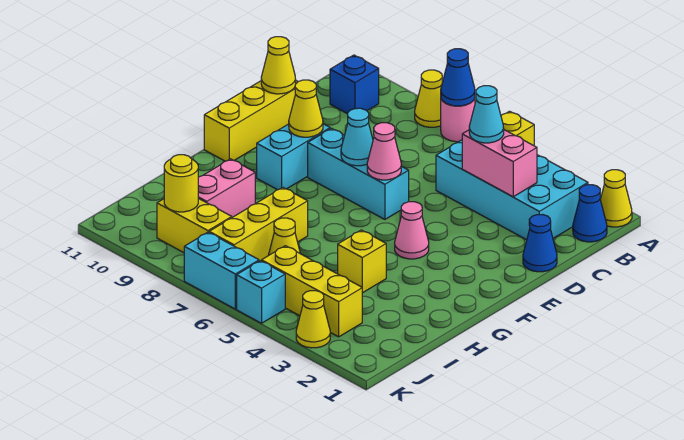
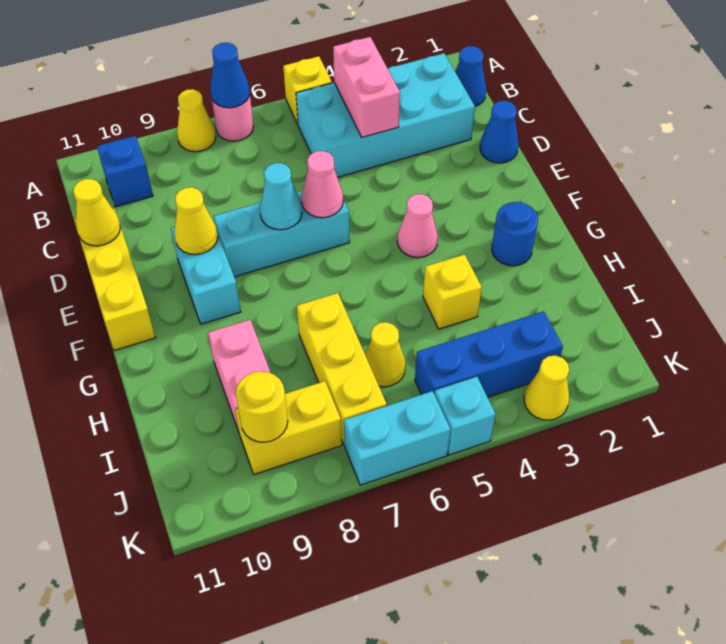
yellow cone A1 level 1 -> none
pink brick C3:C4 level 2 -> pink brick B4:C4 level 2
cyan cone C4 level 3 -> none
none -> blue round brick G2 level 1
yellow brick J3:J5 level 1 -> blue brick J3:J5 level 1

